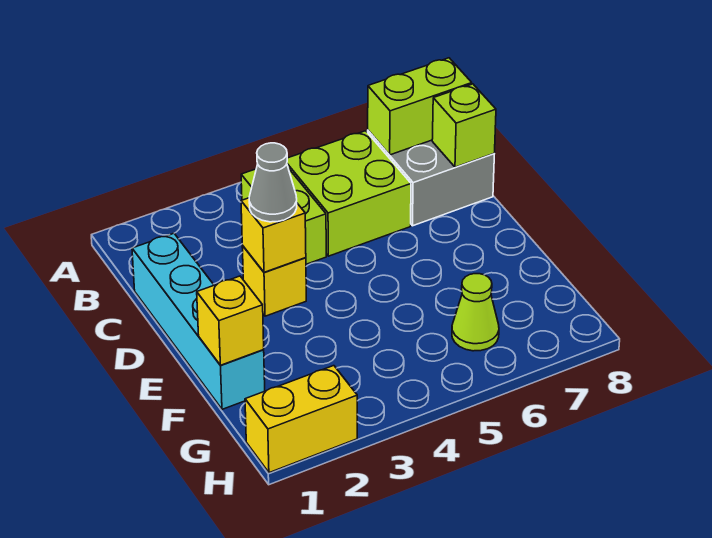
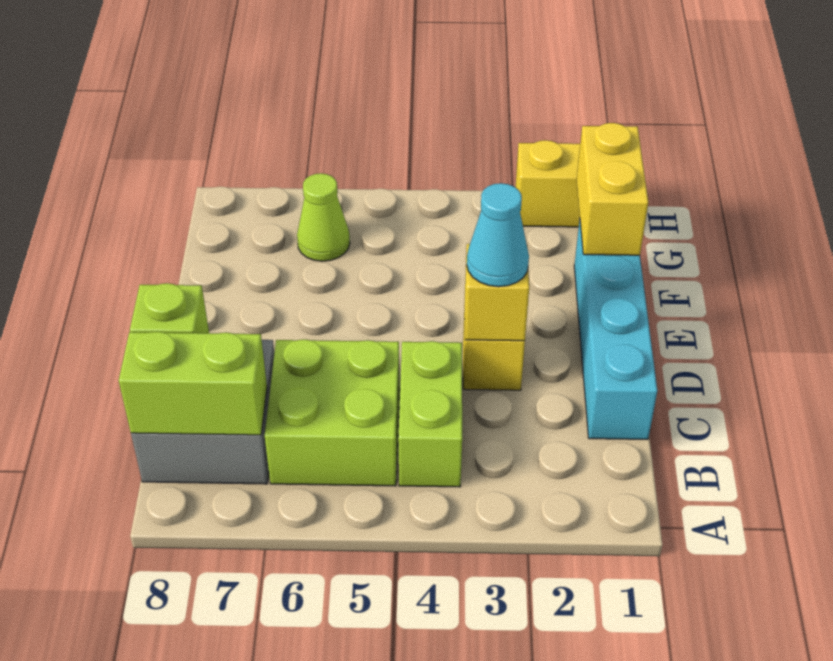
grey cone D3 level 3 -> cyan cone D3 level 3
yellow brick F1 level 2 -> yellow brick F1:G1 level 2

